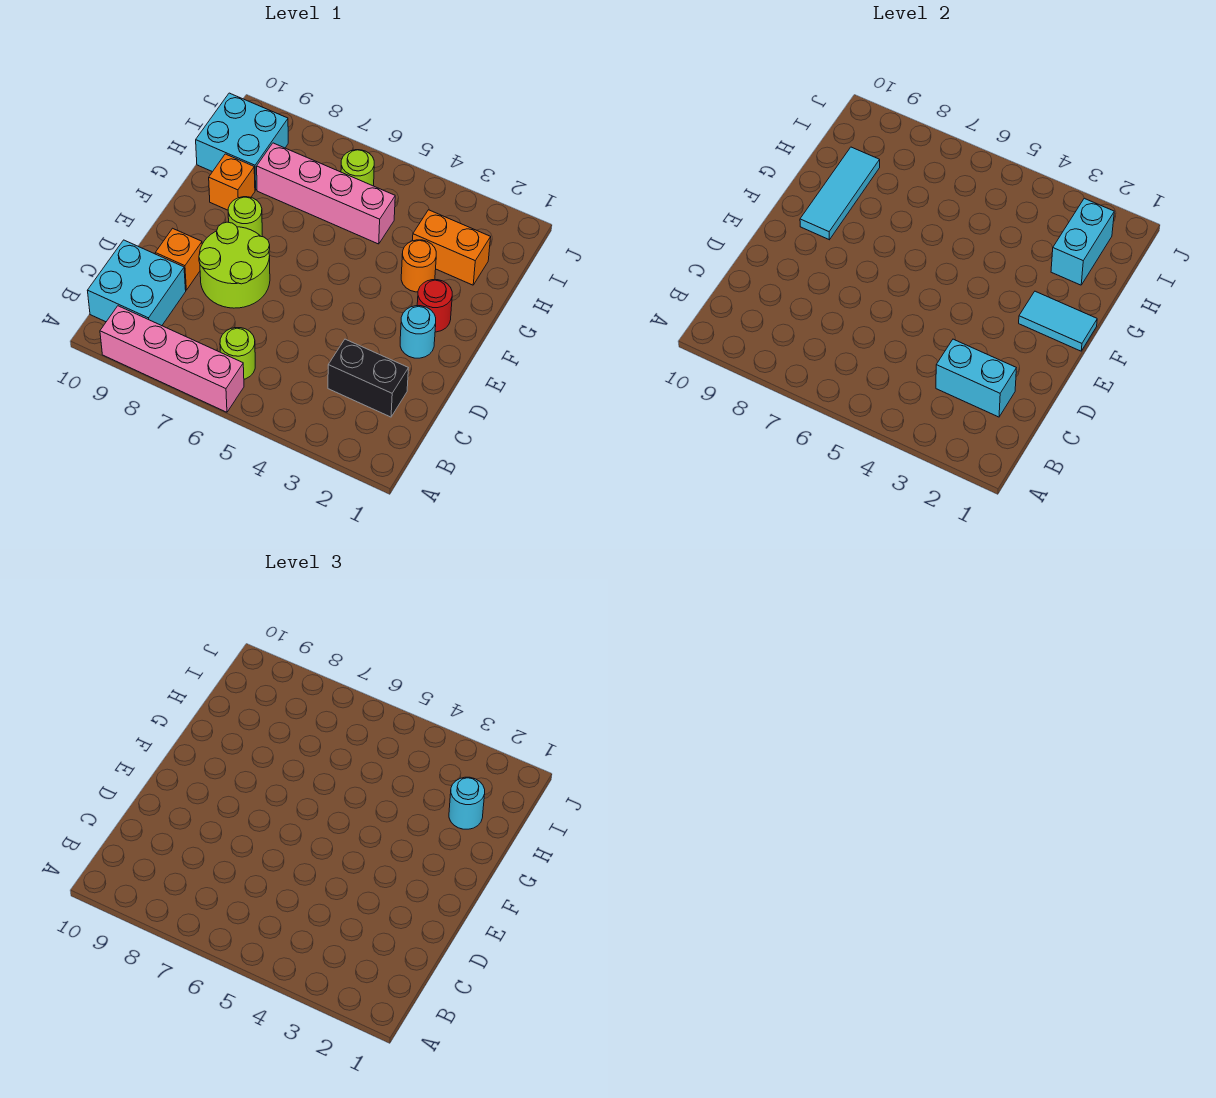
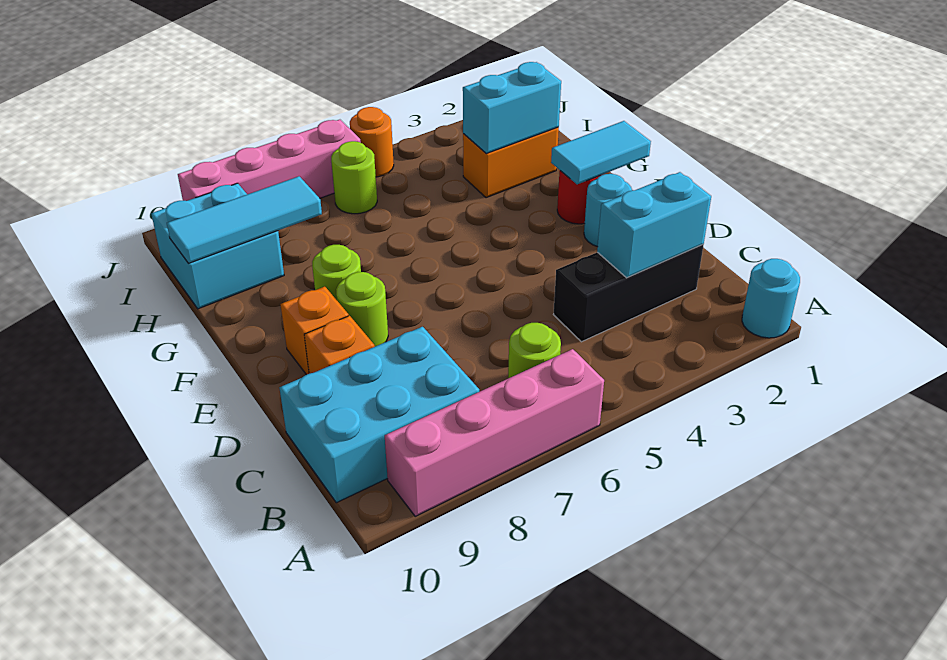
cyan brick B9:C10 level 1 -> cyan brick B8:C10 level 1
black brick C2:C3 level 1 -> black brick C2:C4 level 1
lime round brick D7:E8 level 1 -> lime round brick E8 level 1
cyan tile F9:H9 level 2 -> cyan tile H8:H10 level 2
orange round brick G3 level 1 -> orange round brick J5 level 1
orange brick G9 level 1 -> orange brick E9 level 1
cyan brick H2:I2 level 2 -> cyan brick H2:H3 level 2
cyan round brick H2 level 3 -> cyan round brick A1 level 1
pink brick H5:H8 level 1 -> pink brick J6:J9 level 1

